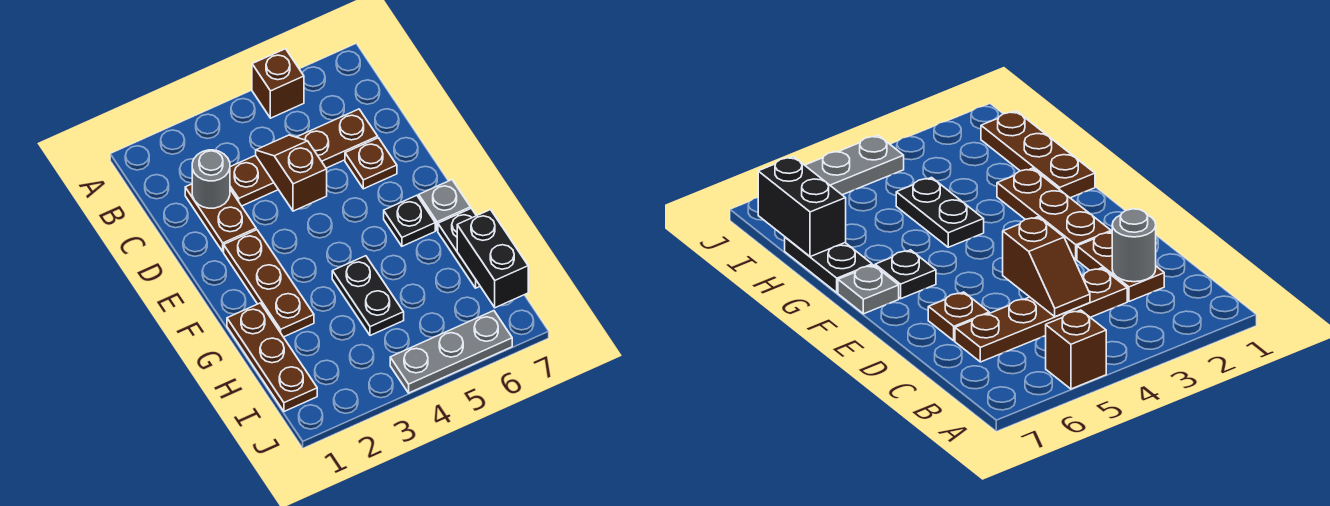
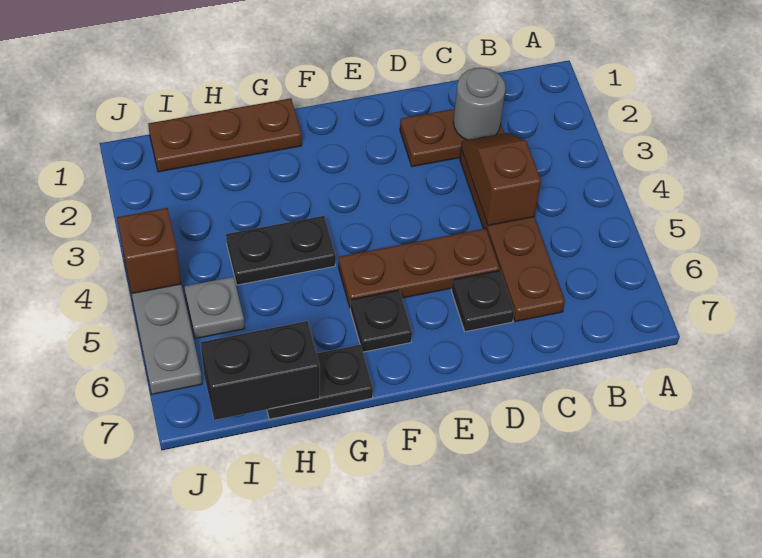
brown brick A5 level 1 -> brown brick J4 level 2
brown slope C4:D4 level 2 top D -> brown slope C3:C4 level 2 top 4
brown plate D6 level 1 -> black plate D6 level 1
brown plate E2:G2 level 1 -> brown plate D5:F5 level 1
grey plate F7 level 1 -> grey plate I5 level 1

